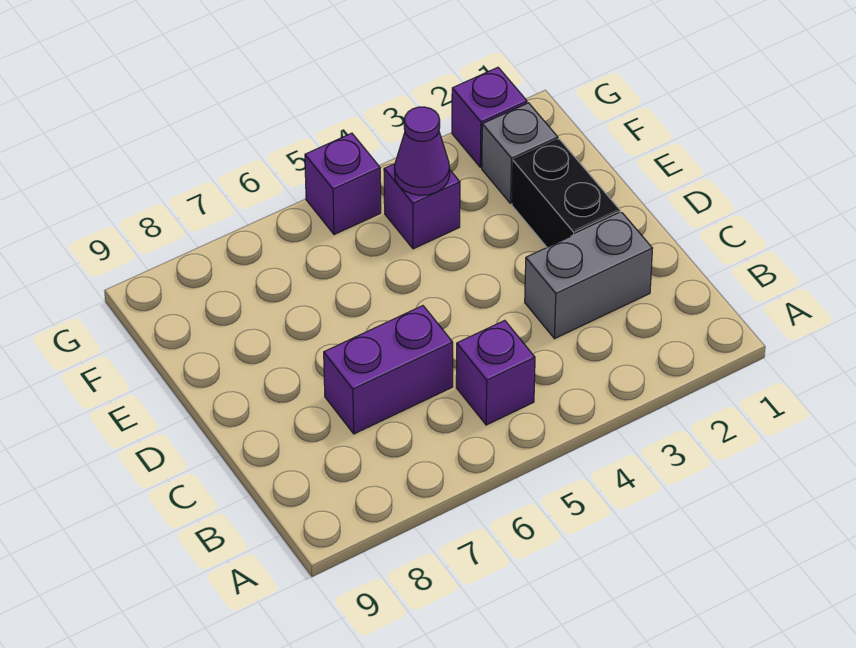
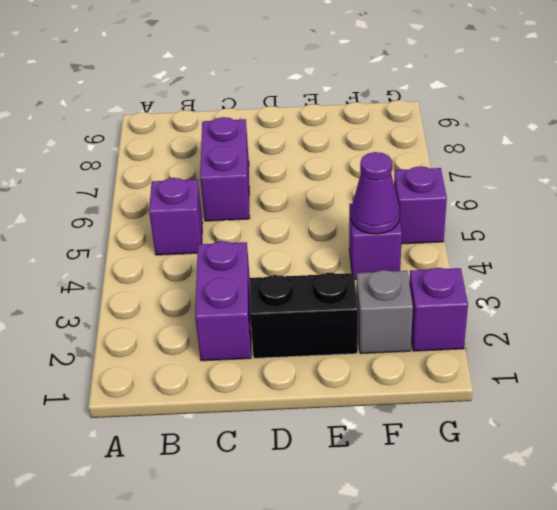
grey brick C2:C3 level 1 -> purple brick C2:C3 level 1

